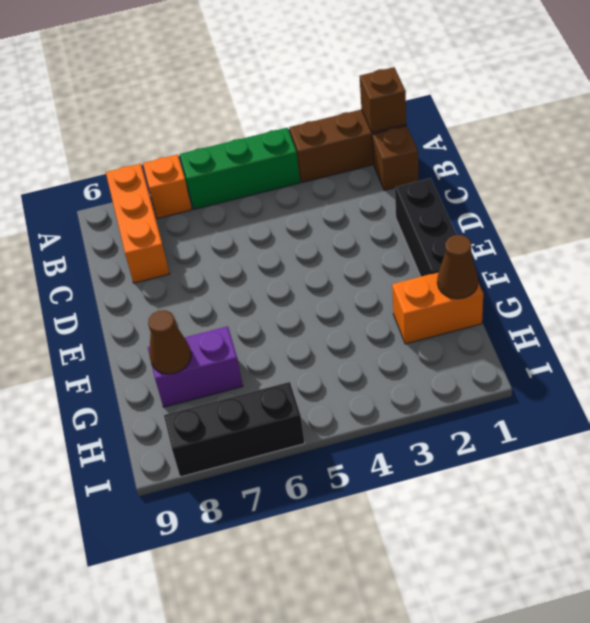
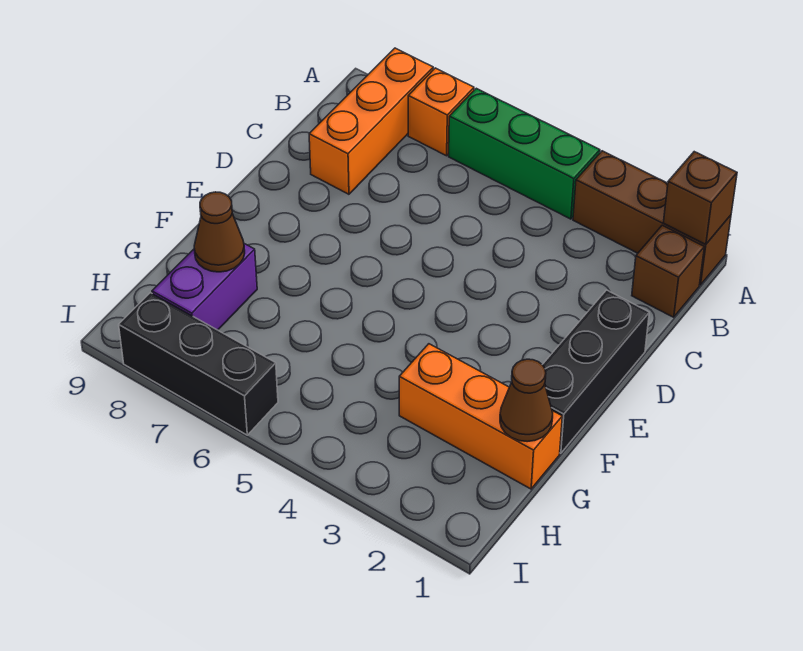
orange brick G1:G2 level 1 -> orange brick G1:G3 level 1
purple brick G7:G8 level 1 -> purple brick G8:H8 level 1

